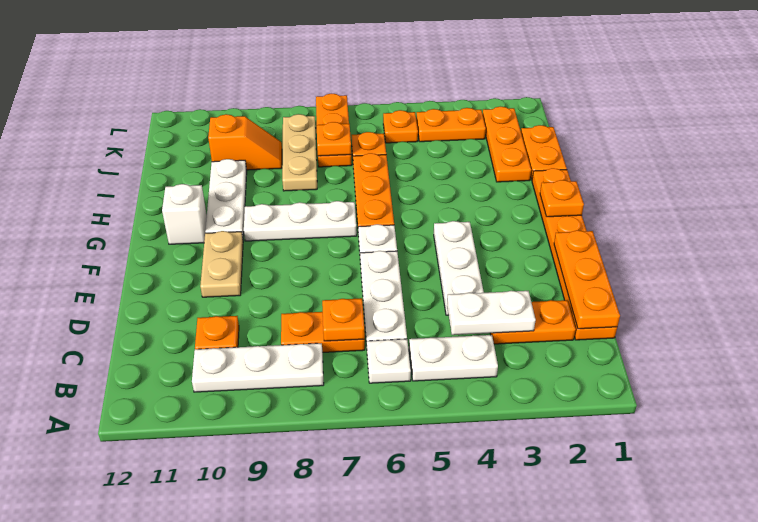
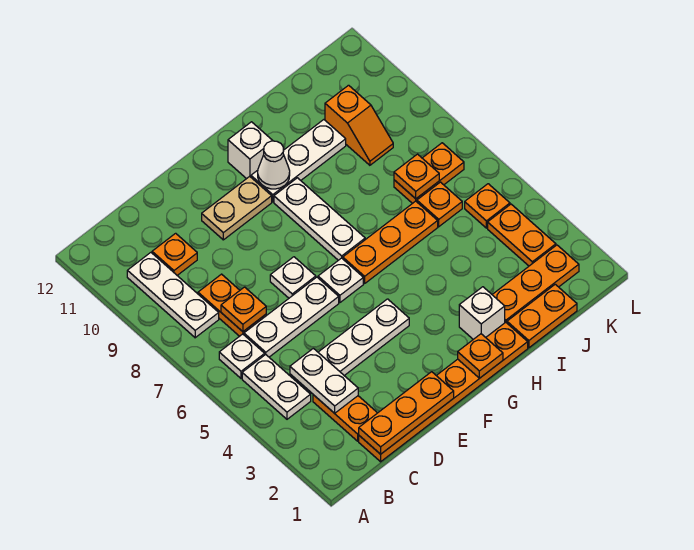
none -> white plate E7 level 1
none -> white cone G10 level 2
none -> white brick H2 level 1
tan plate I8:K8 level 1 -> none
orange plate J7:L7 level 1 -> orange plate J7:K7 level 1

